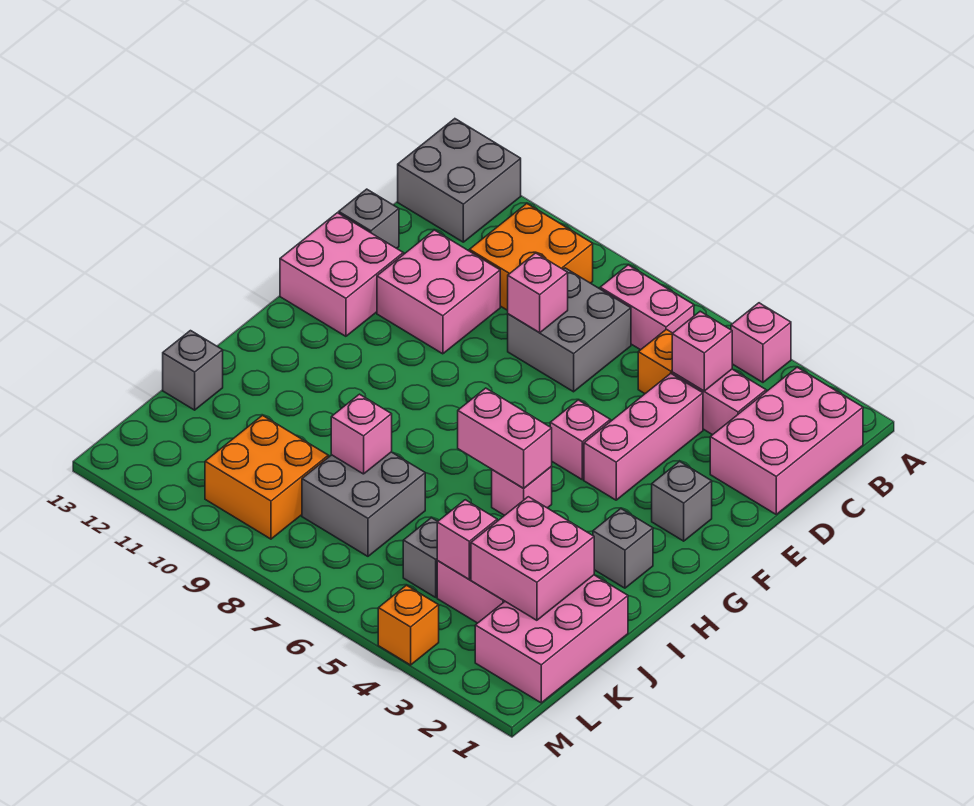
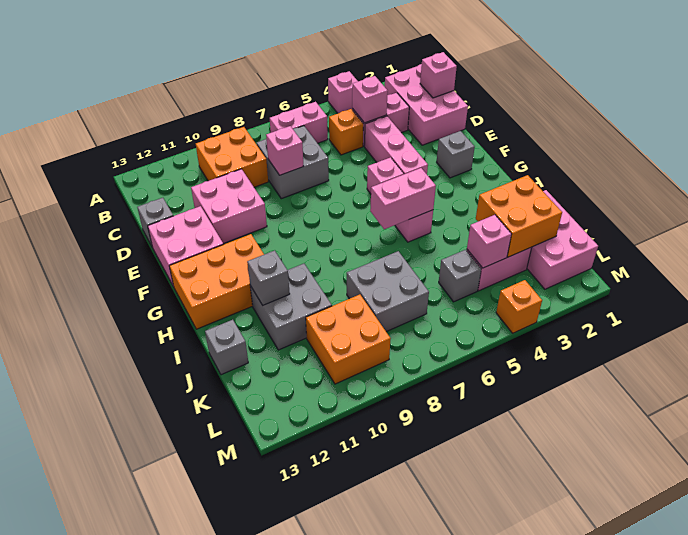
grey brick A12:B13 level 1 -> grey brick I10:J11 level 1
none -> orange brick G11:H13 level 1
grey brick H2 level 1 -> grey brick I11 level 2
pink brick J2:K3 level 2 -> orange brick J2:K3 level 2
pink brick J8 level 2 -> pink brick C1 level 2

